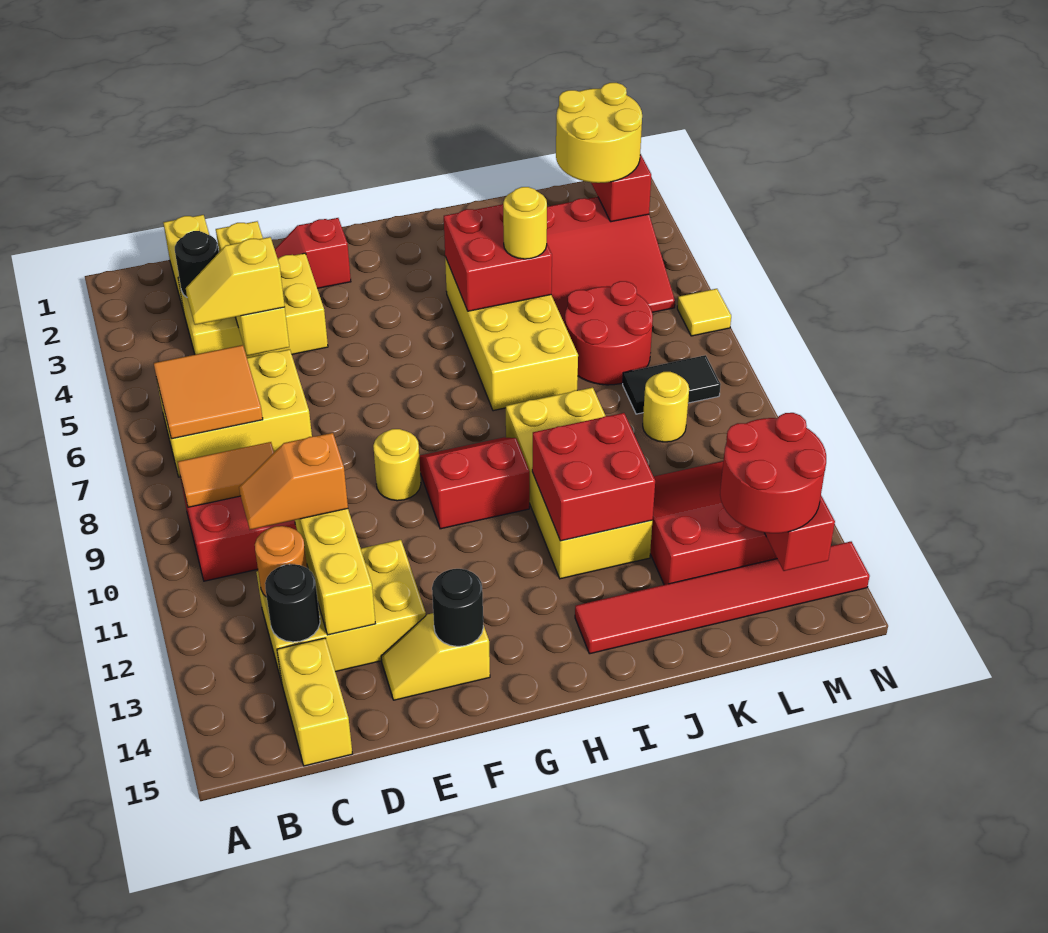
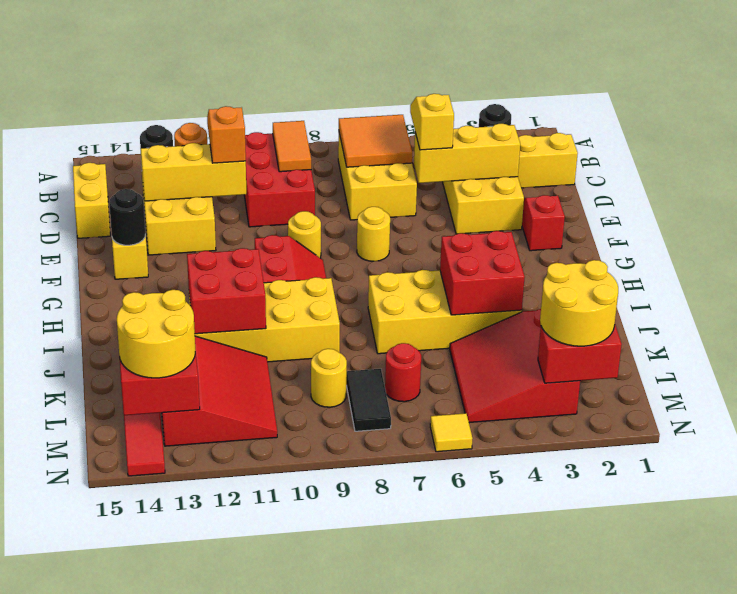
yellow brick C14:C15 level 1 -> yellow brick C15:D15 level 1
yellow round brick J5 level 3 -> yellow round brick F7 level 1
red round brick K6:L7 level 1 -> red round brick L7 level 1
red round brick L13:M14 level 3 -> yellow round brick L13:M14 level 3

